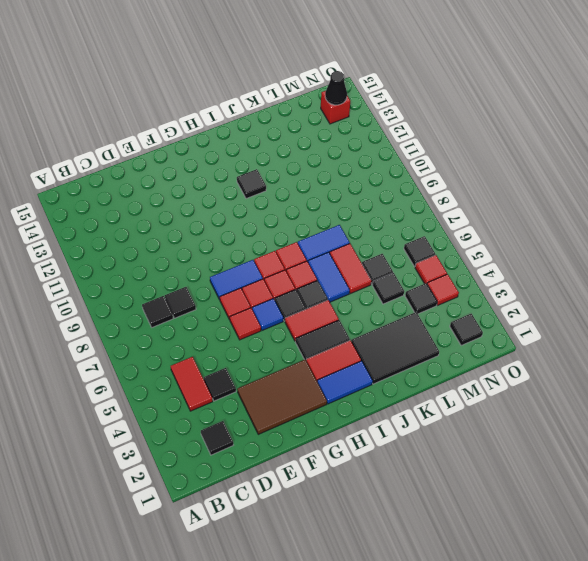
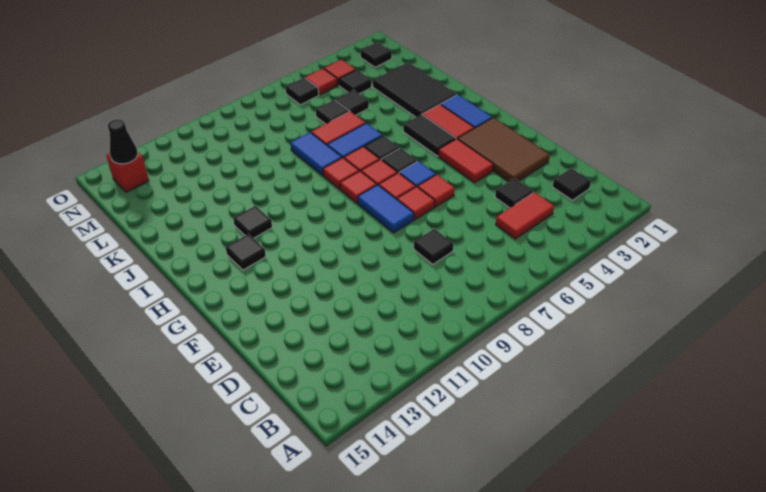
black tile C8 level 1 -> black tile H13 level 1
red tile H5:I5 level 1 -> red tile F4:G4 level 1

